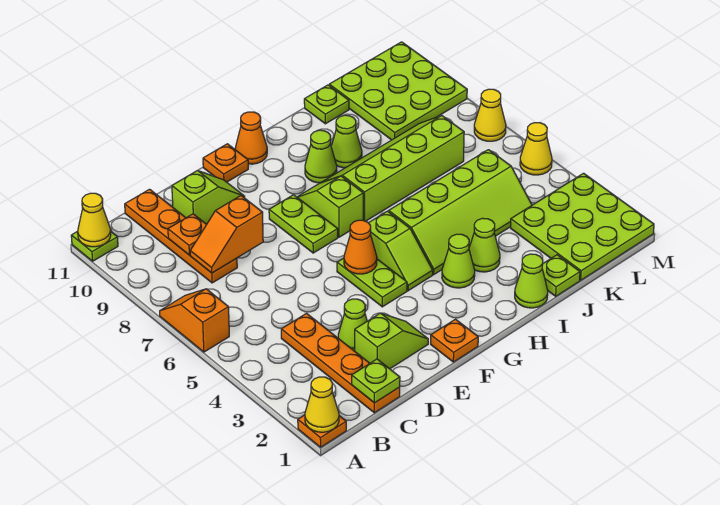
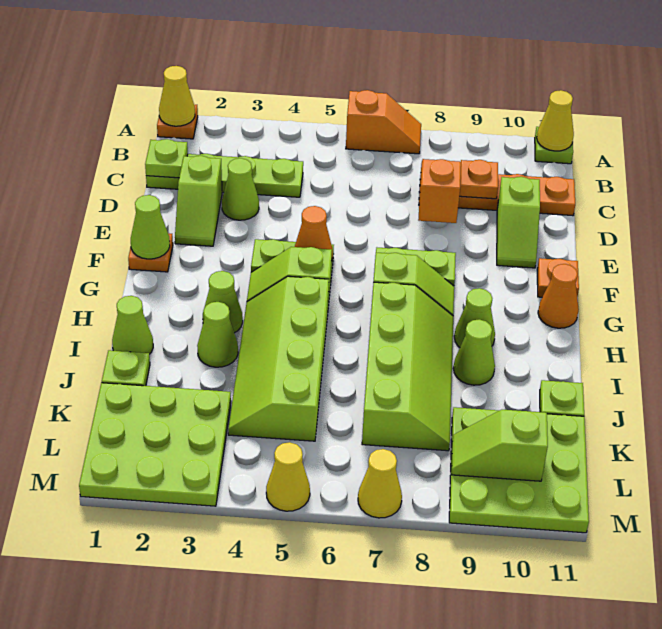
orange plate C1:C4 level 1 -> lime plate C1:C4 level 1
none -> lime cone F1 level 2
none -> lime slope L9:L10 level 2 top 10

